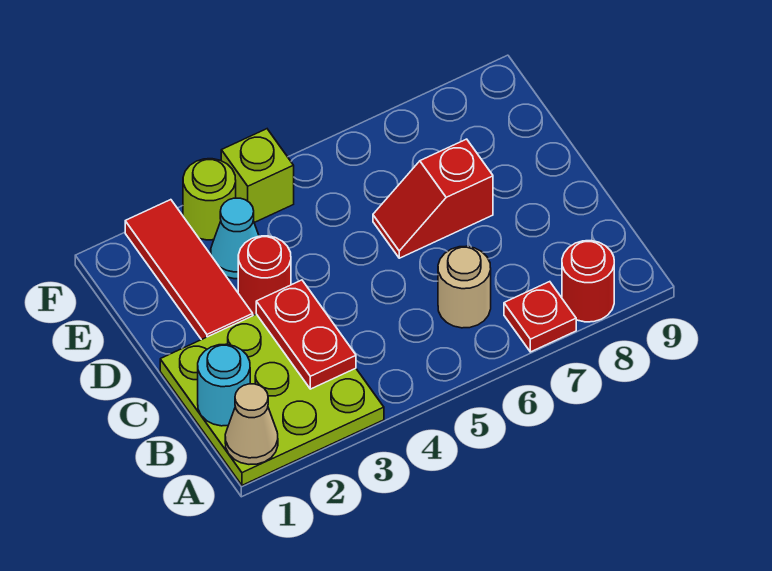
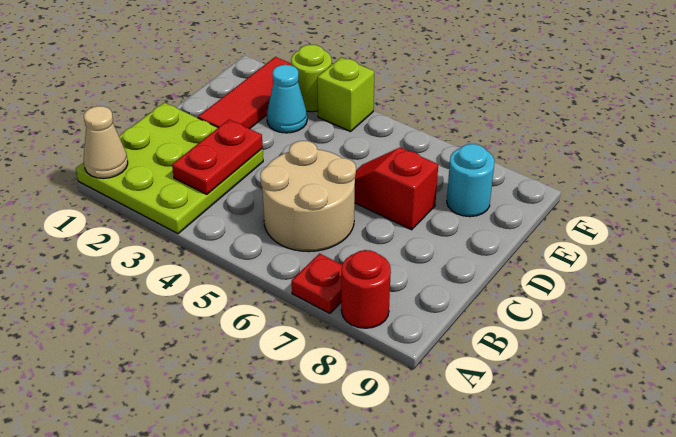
cyan round brick B1 level 2 -> cyan round brick E8 level 1
tan round brick B6 level 1 -> tan round brick B5:C6 level 1
red round brick D3 level 1 -> none

